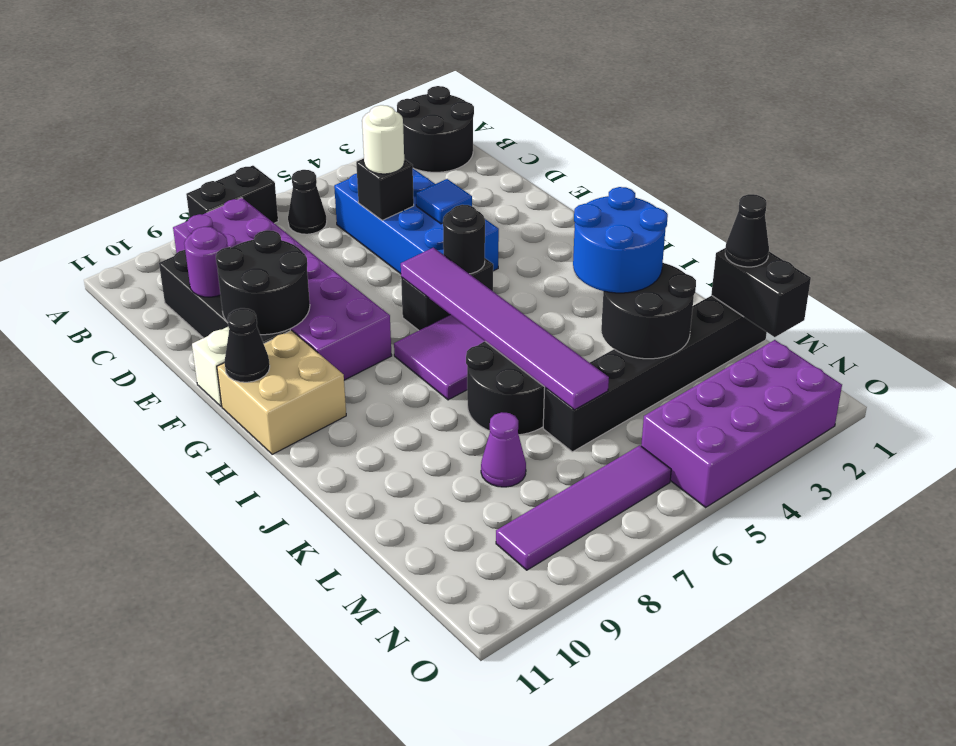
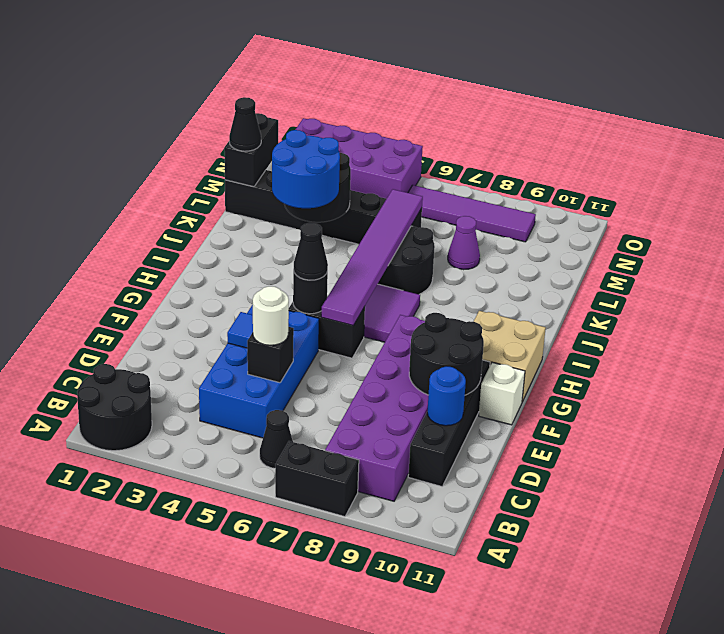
purple round brick D10 level 2 -> blue round brick D10 level 2
black cone G11 level 2 -> black cone G5 level 3

